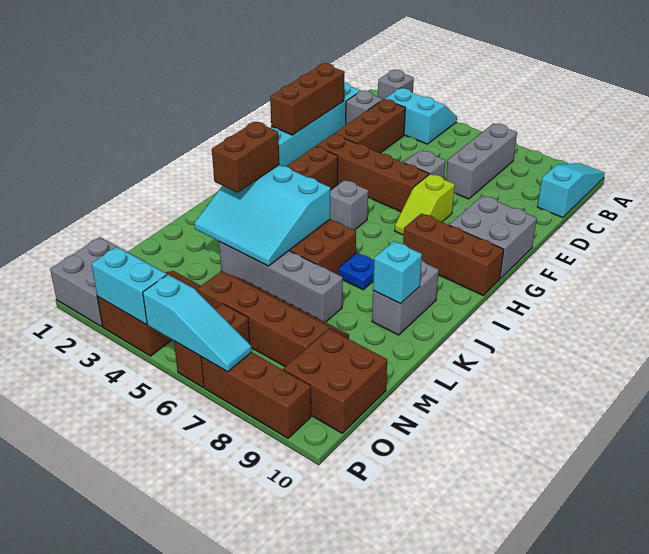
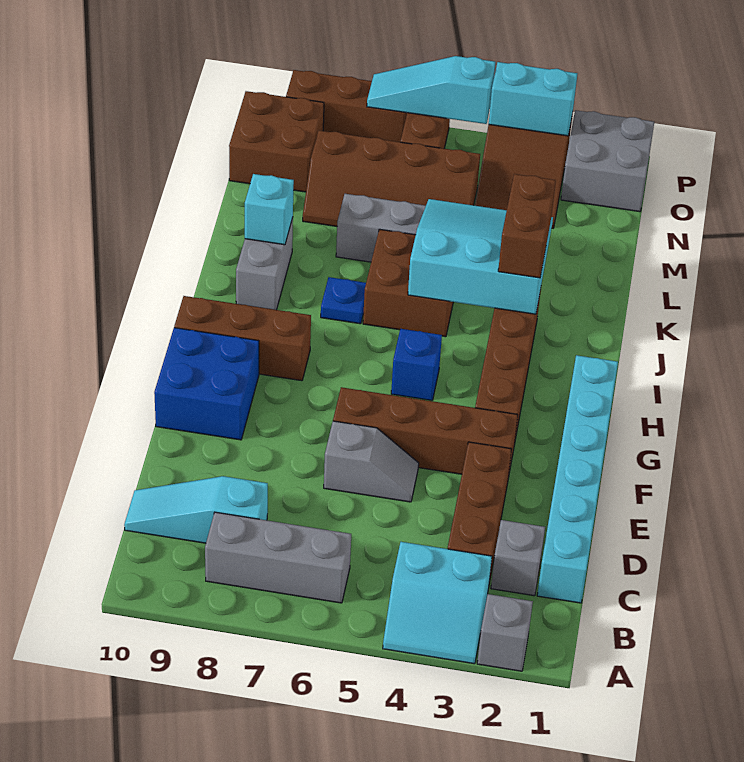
cyan slope A10:C10 level 1 top C -> cyan slope C8:C10 level 1 top 8
grey brick B7:D7 level 1 -> grey brick B6:B8 level 1
brown brick D1:F1 level 2 -> none
lime slope F7:G7 level 1 top F -> none
grey brick F9:G10 level 1 -> blue brick F9:G10 level 1
grey brick H5 level 1 -> blue brick H5 level 1

